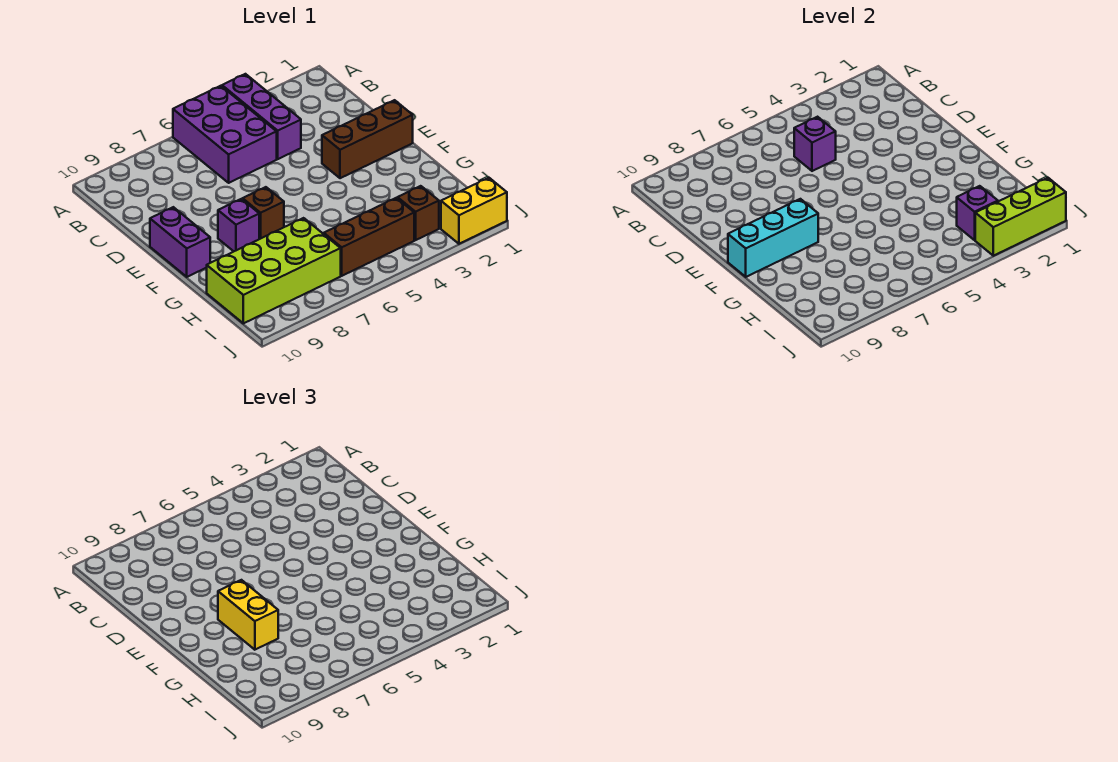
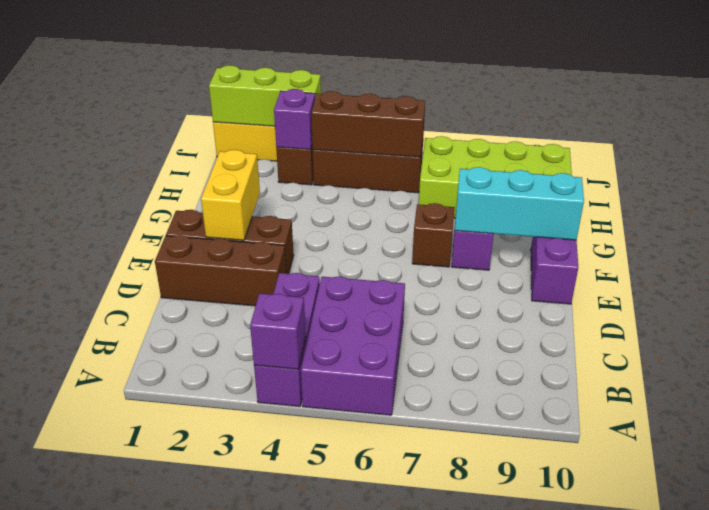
purple brick C5 level 2 -> purple brick A4 level 2
none -> brown brick D1:D3 level 1
yellow brick F8:G8 level 3 -> yellow brick E2:F2 level 2
none -> brown brick I4:I6 level 2

